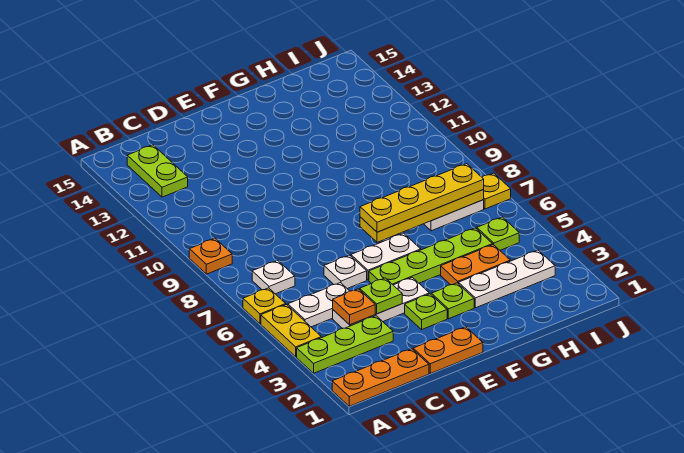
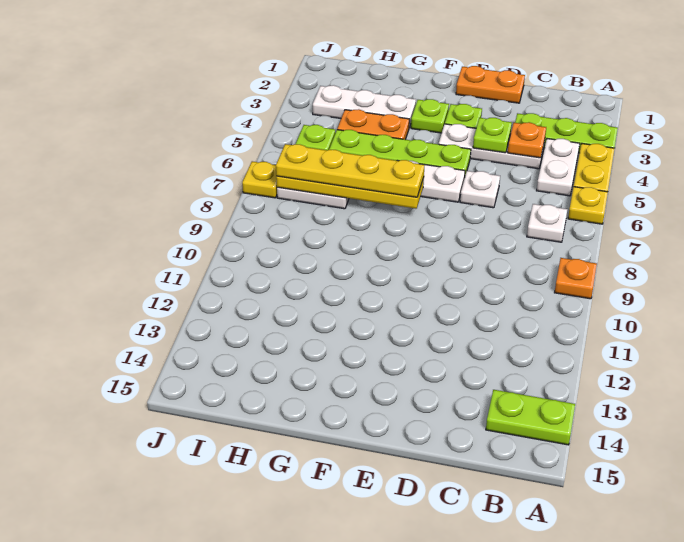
orange plate A1:C1 level 1 -> none
white plate B5:C5 level 1 -> white plate B4:B5 level 1
lime plate B13:B14 level 1 -> lime plate A14:B14 level 1

